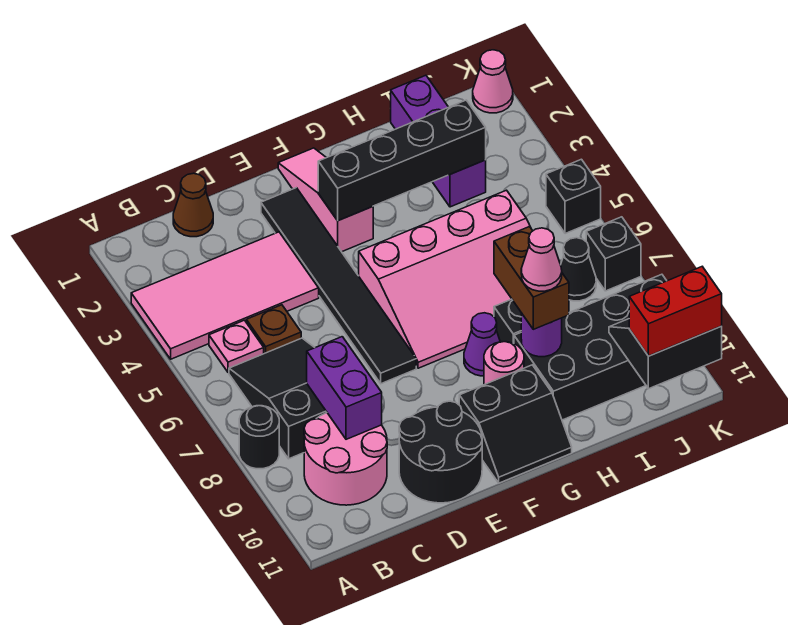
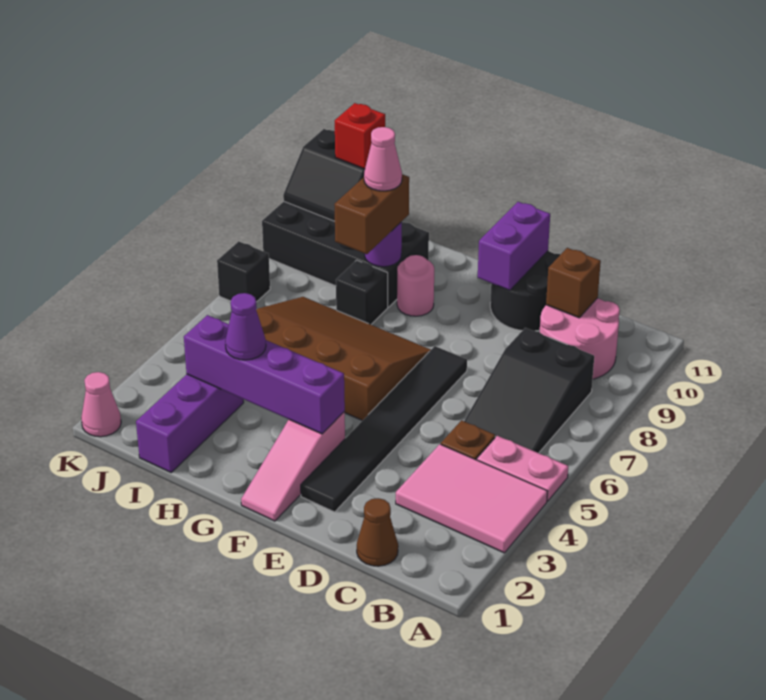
pink tile A3:D4 level 1 -> pink tile A3:C4 level 1
black round brick A8 level 1 -> none
pink plate B5 level 1 -> pink plate A5:B5 level 1
purple brick C8:C9 level 2 -> purple brick E10:E11 level 2
none -> brown brick C10 level 2
black brick F3:I3 level 2 -> purple brick F3:I3 level 2
pink slope F5:I7 level 1 top 5 -> brown slope F5:I7 level 1 top 5
black slope F10:G11 level 1 top 10 -> none
purple cone G8 level 1 -> purple cone H3 level 3
black cone J7 level 1 -> none
red brick J11:K11 level 3 -> red brick J11 level 3
black brick K5 level 1 -> none

